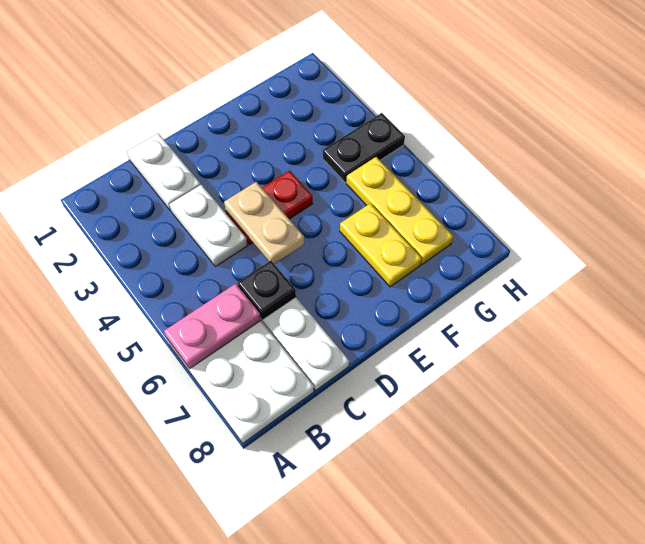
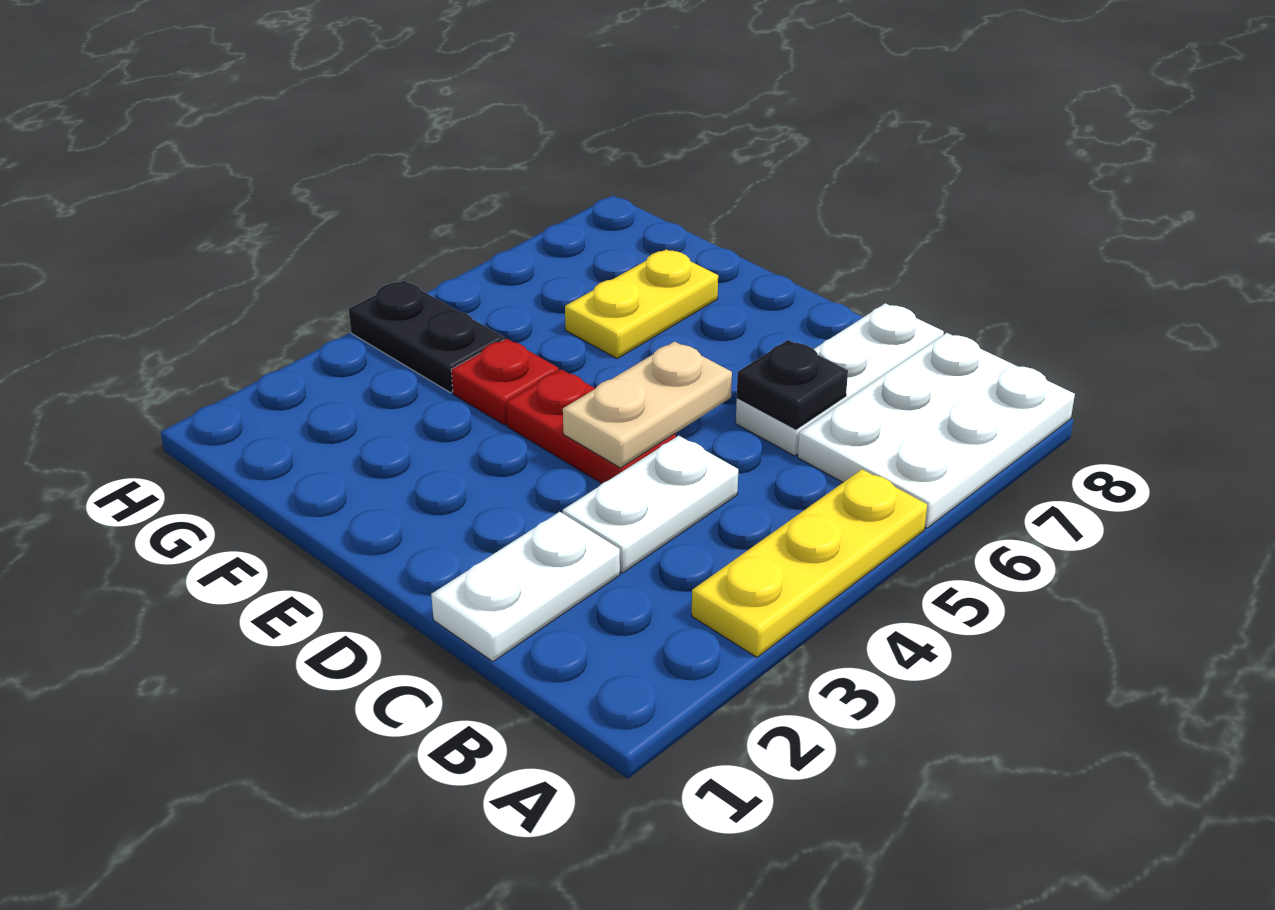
pink plate A6:B6 level 2 -> none
none -> red plate F4 level 1
yellow plate G5:G7 level 1 -> yellow plate A3:A5 level 1

